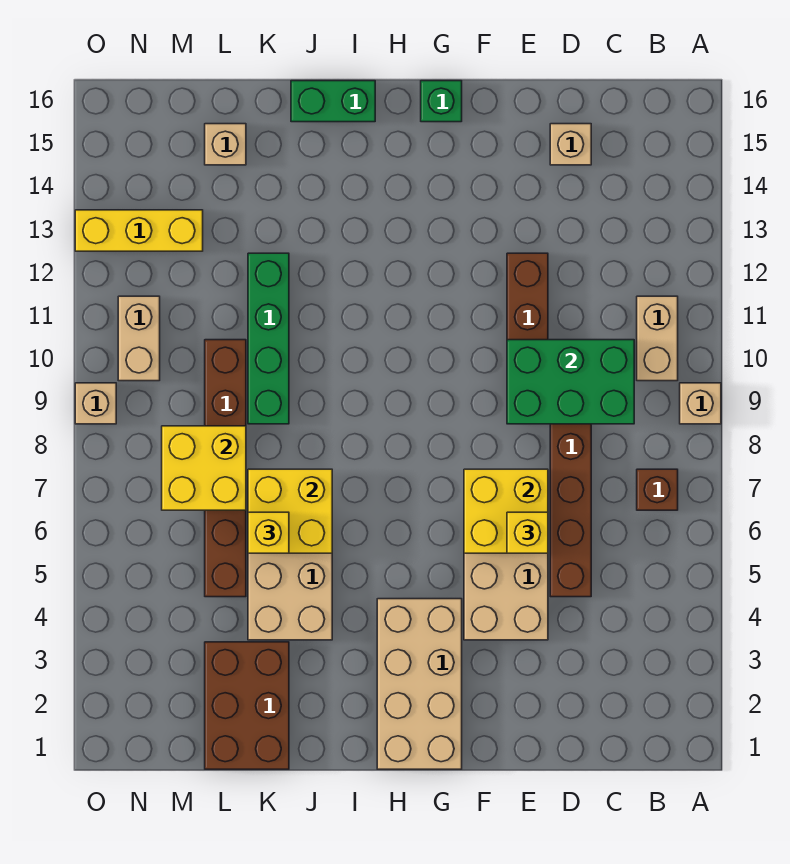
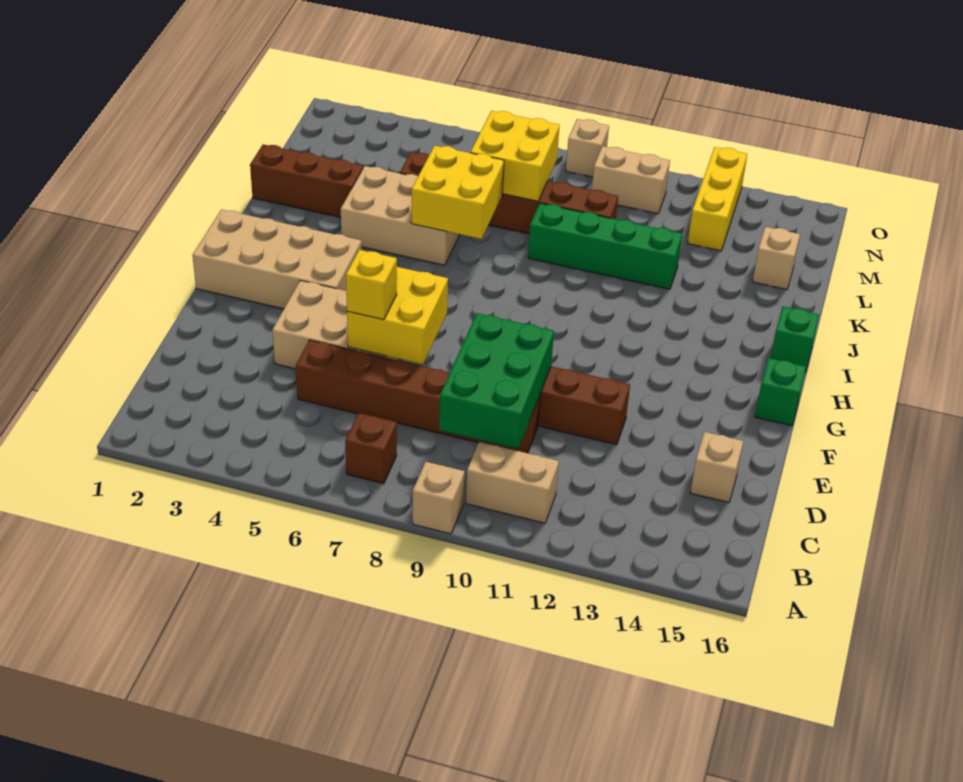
green brick I16:J16 level 1 -> green brick I16 level 1
brown brick K1:L3 level 1 -> brown brick K1:K3 level 1
yellow brick K6 level 3 -> none

